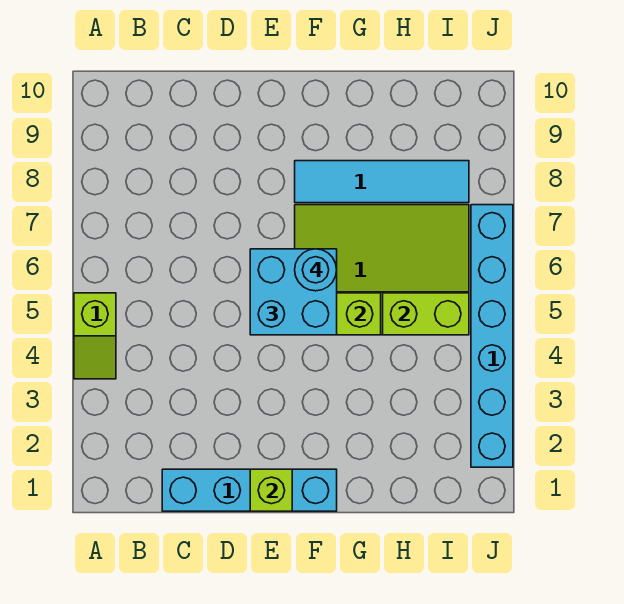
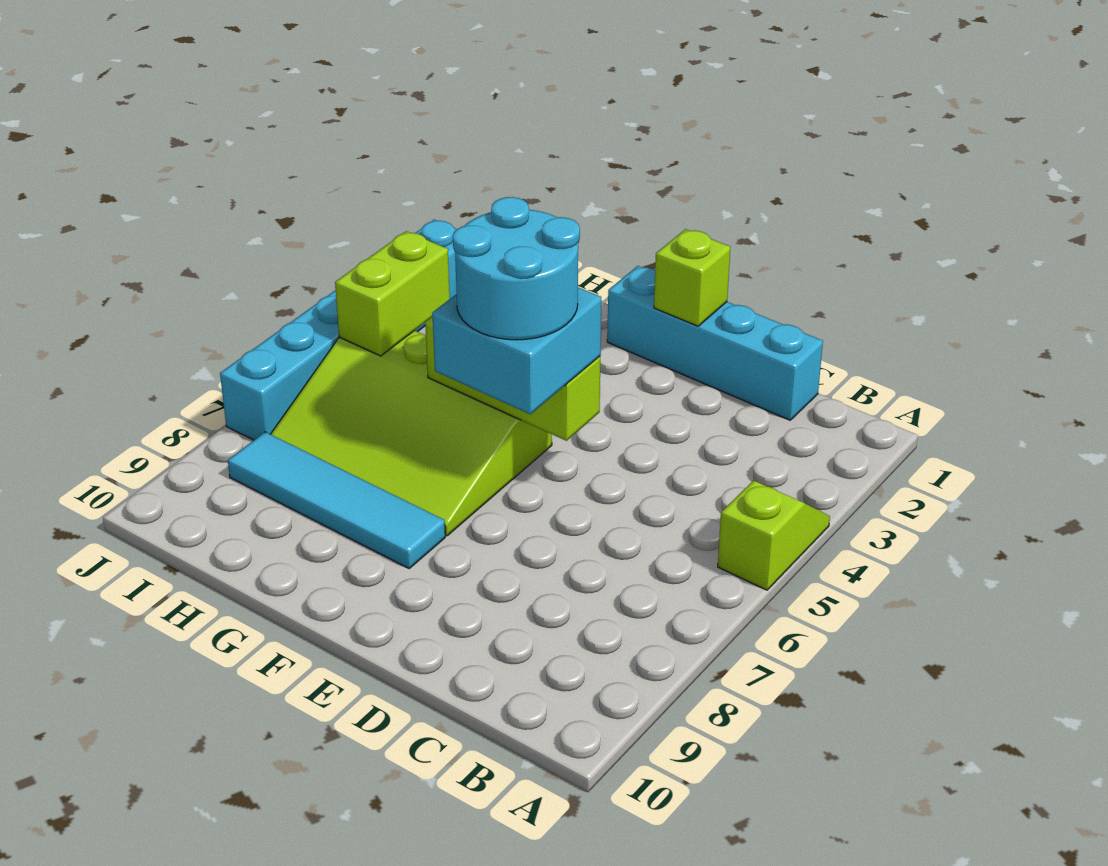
cyan round brick F6 level 4 -> cyan round brick E5:F6 level 4
lime brick H5:I5 level 2 -> lime brick I4:I5 level 2

